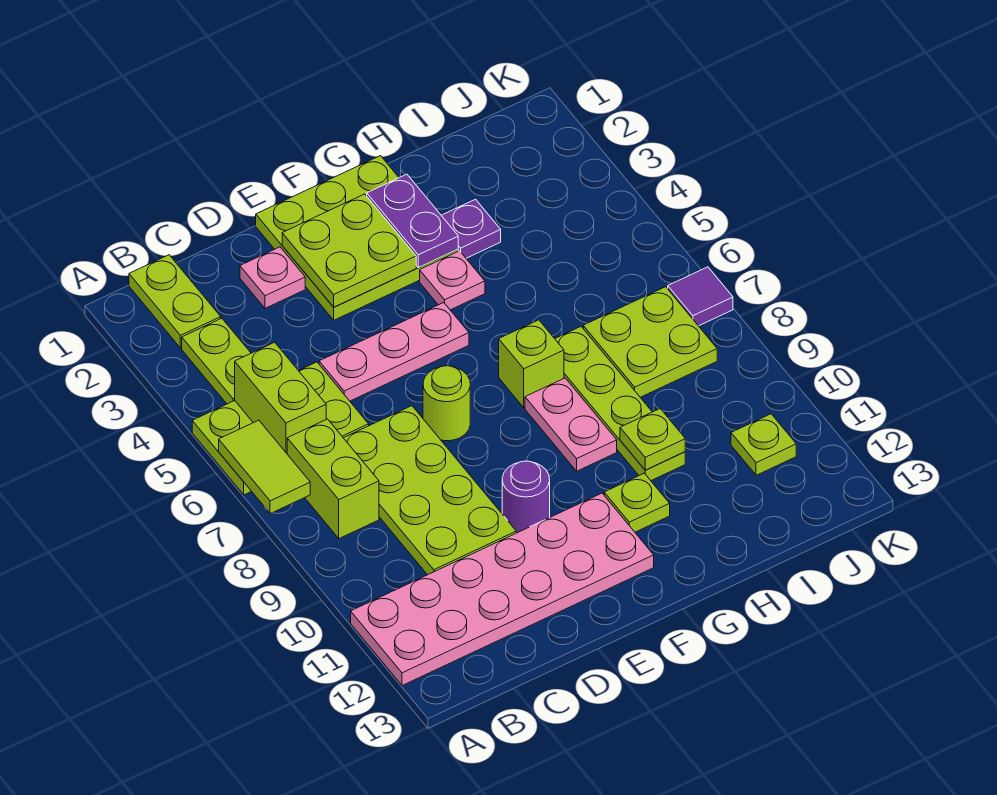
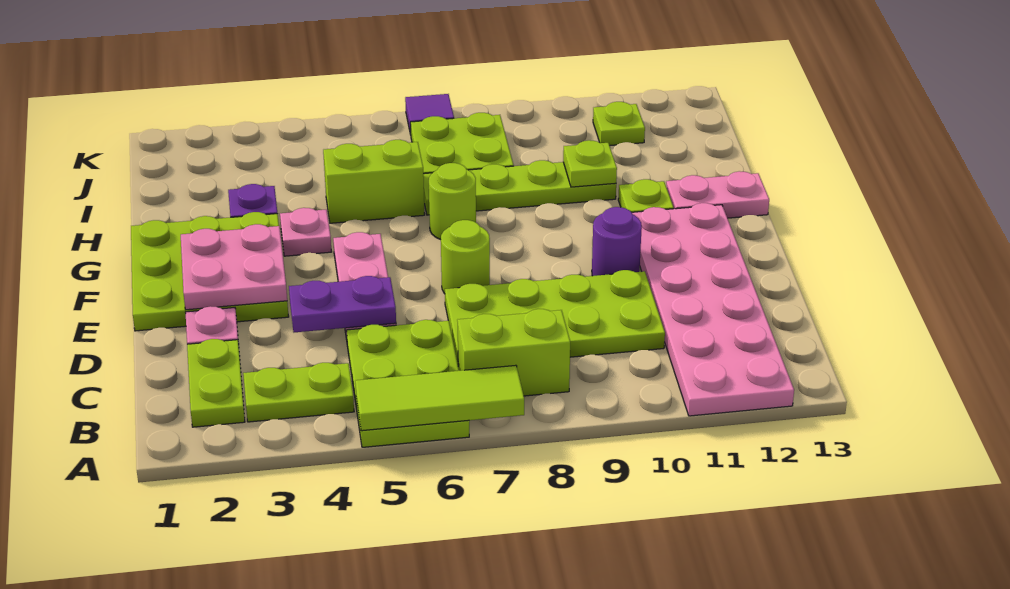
lime tile A6:A7 level 2 -> lime tile A5:A7 level 2
lime plate B1:B2 level 1 -> lime plate B2:C2 level 1
lime brick B5:B6 level 2 -> lime brick H5:H6 level 1
lime plate E2:F3 level 2 -> pink plate E2:F3 level 2
purple plate G2:G3 level 2 -> purple plate D4:D5 level 2
lime brick G7 level 1 -> lime round brick G7 level 1
pink plate G8:G9 level 1 -> pink plate G12:G13 level 1

